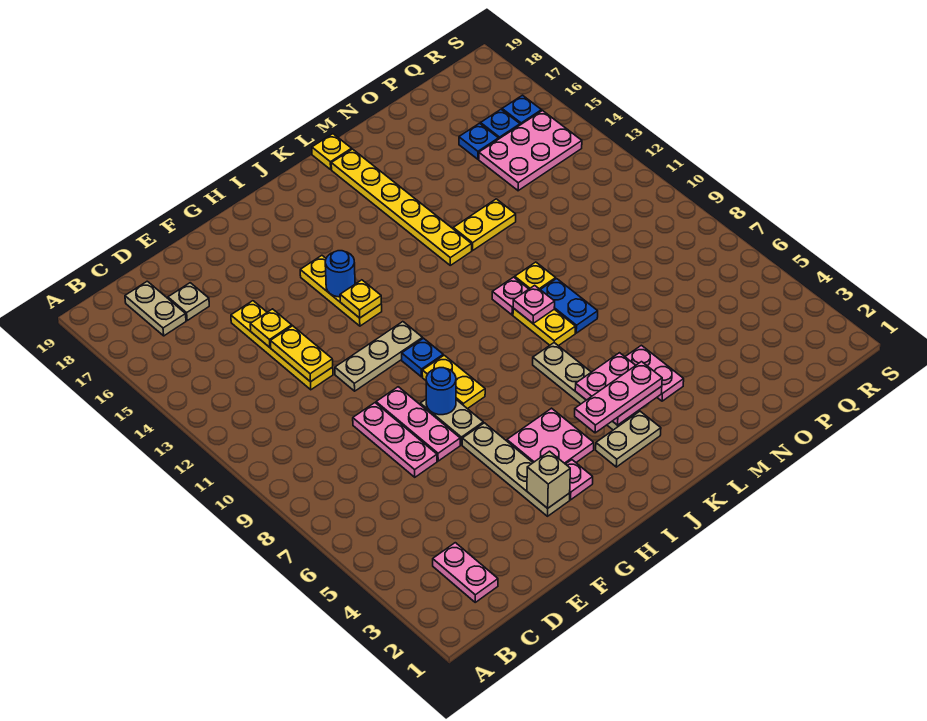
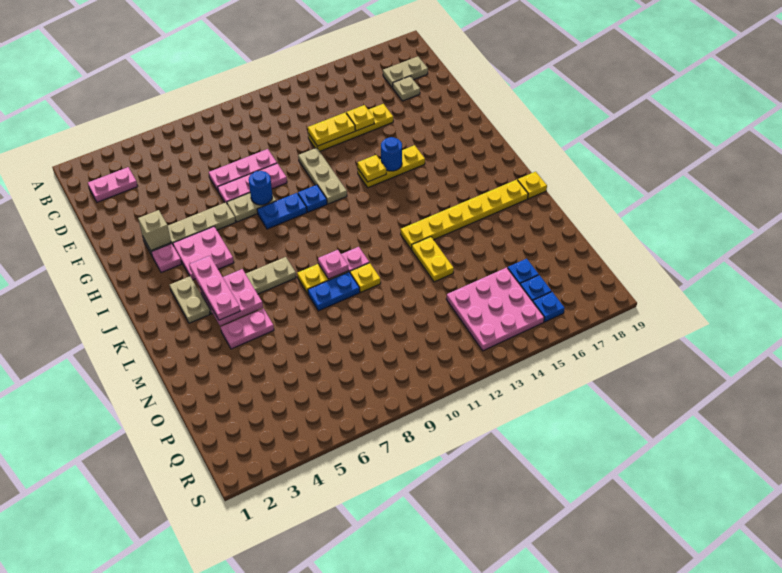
yellow plate H8:H9 level 1 -> blue plate H8:H9 level 1
pink plate P14:R15 level 1 -> pink plate P13:R15 level 1

